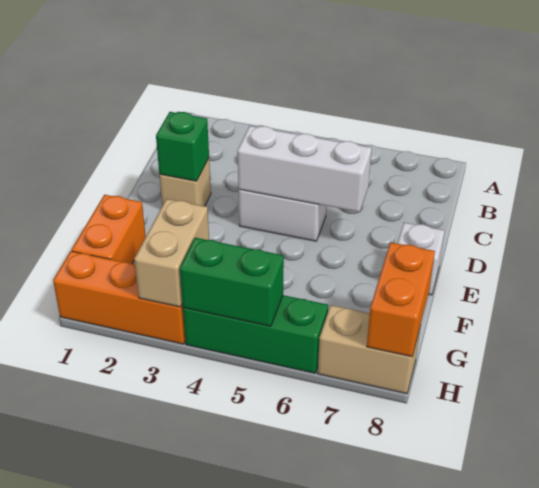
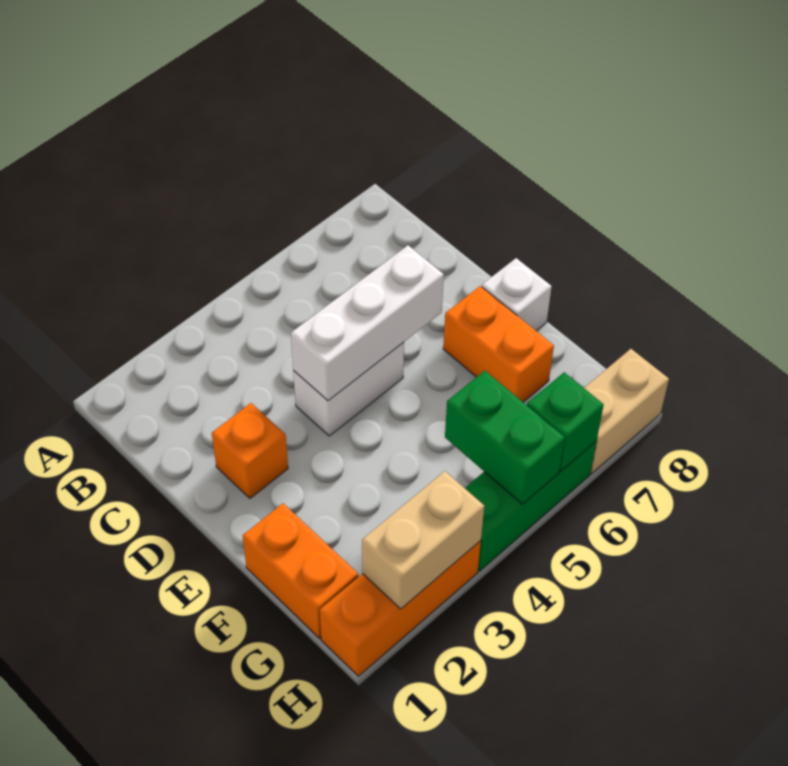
tan brick D2 level 1 -> orange brick D2 level 1
green brick D2 level 2 -> green brick H6 level 2
tan brick G3:H3 level 2 -> tan brick H2:H3 level 2
orange brick G8:H8 level 2 -> orange brick E7:F7 level 1
green brick H4:H5 level 2 -> green brick G5:H5 level 2

